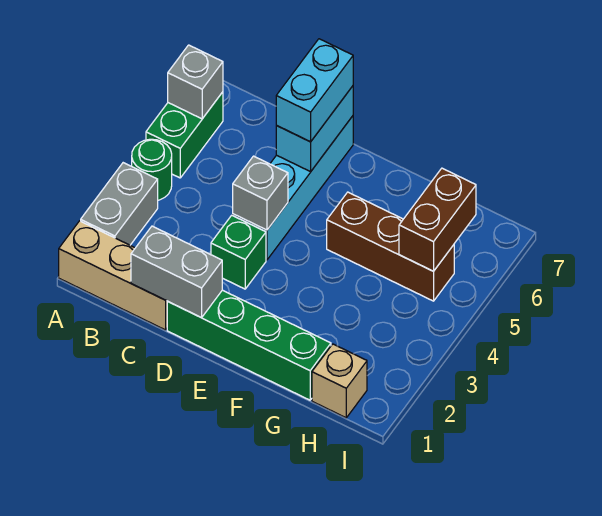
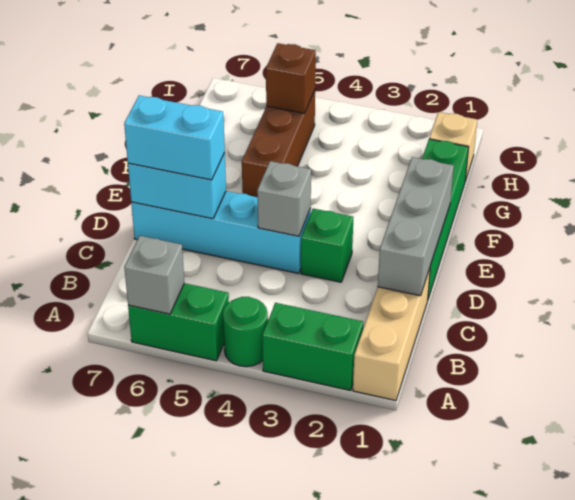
grey brick A2:A3 level 1 -> green brick A2:A3 level 1
grey brick C1:D1 level 2 -> grey brick C1:E1 level 2
brown brick H5:H6 level 2 -> brown brick H5 level 2

